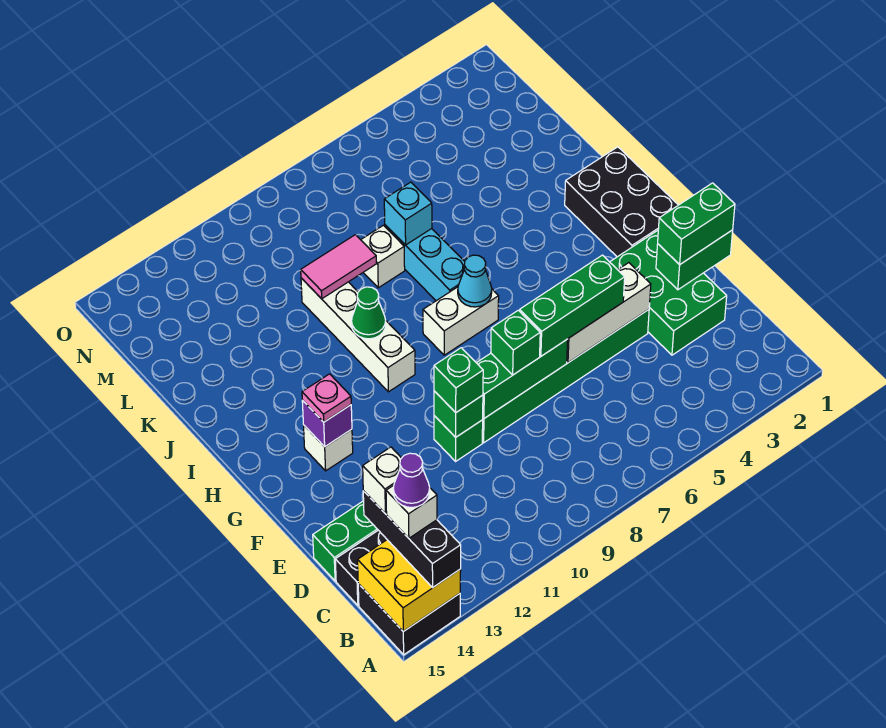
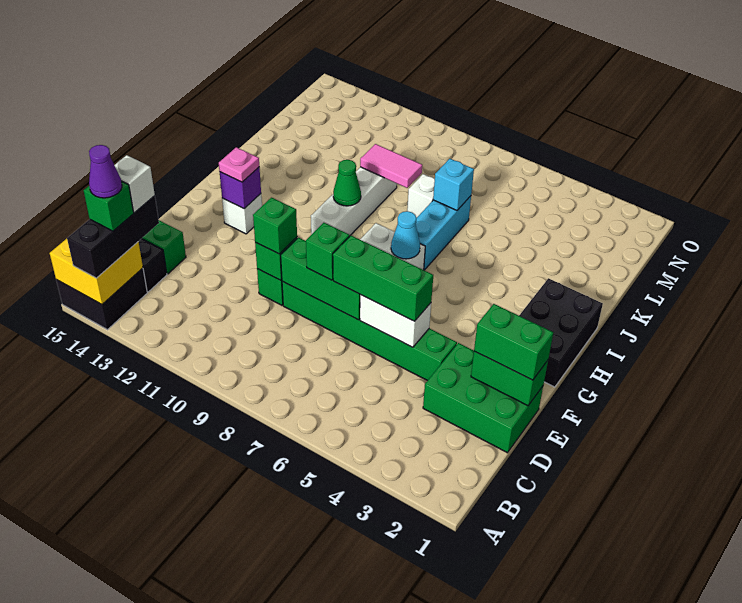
white brick B14 level 4 -> green brick B14 level 4
green brick D2:F3 level 1 -> green brick D1:E3 level 1
white brick E4:E6 level 2 -> white brick E5:E6 level 2

